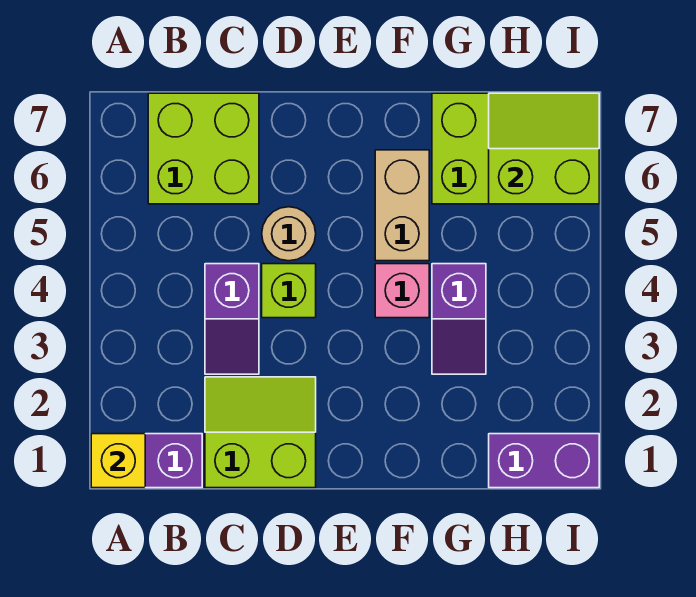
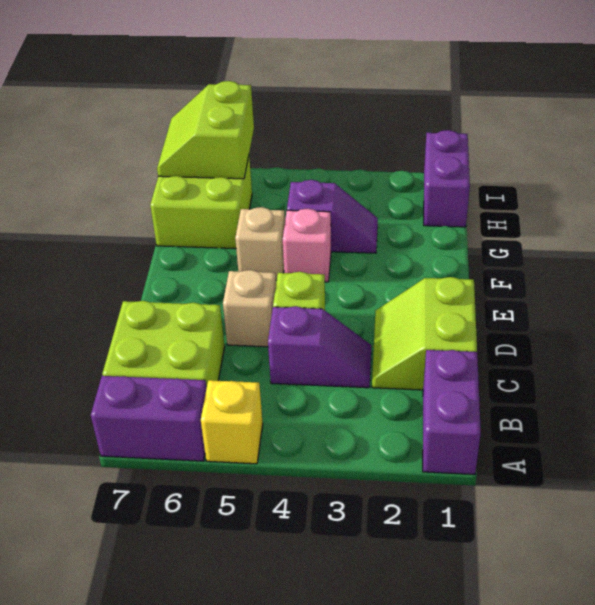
yellow brick A1 level 2 -> yellow brick A5 level 1
none -> purple brick A6:A7 level 1
tan round brick D5 level 1 -> tan brick D5 level 1
tan brick F5:F6 level 1 -> tan brick F5 level 1

